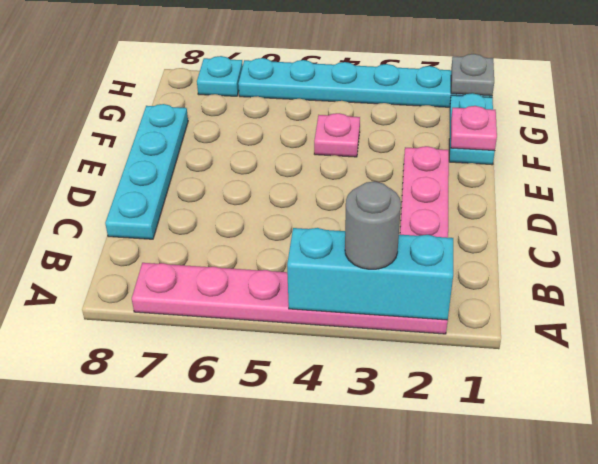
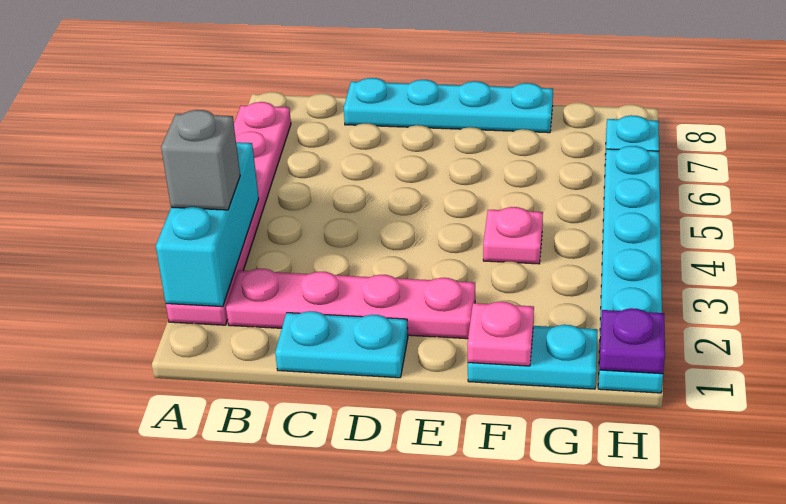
grey round brick A3 level 3 -> grey brick A3 level 3
none -> cyan plate C1:D1 level 1
grey plate H1 level 2 -> purple plate H1 level 2

